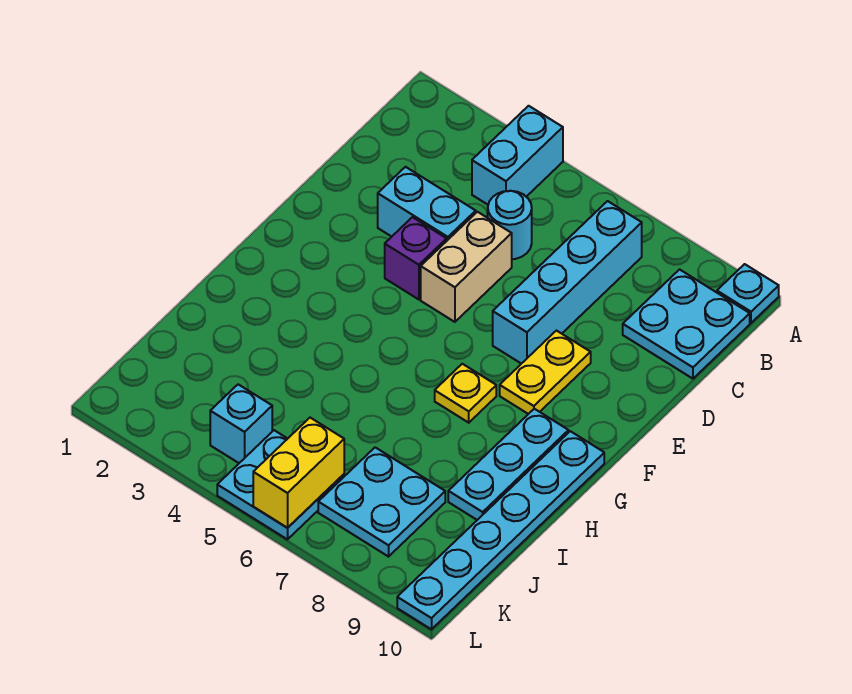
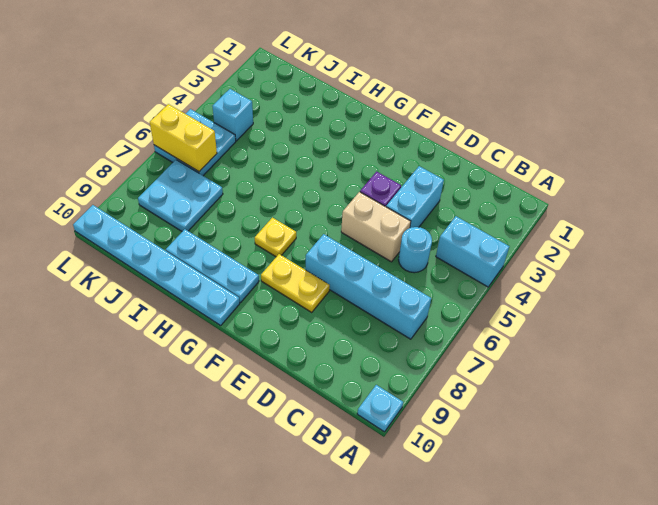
cyan plate B9:C10 level 1 -> none

